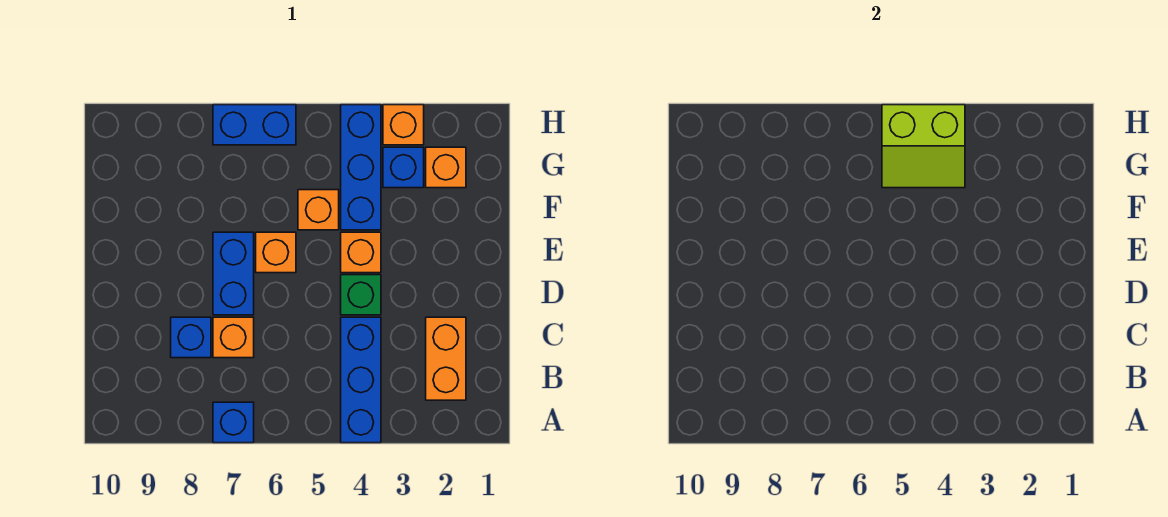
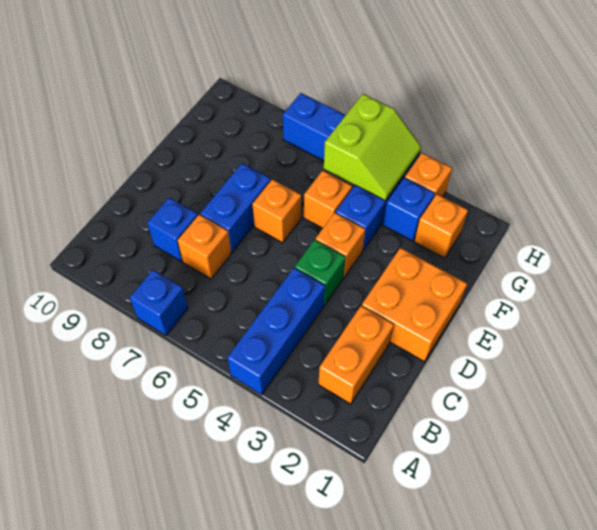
none -> orange brick D1:E2 level 1
lime slope G4:H5 level 2 top H -> lime slope G4:H5 level 2 top 5

